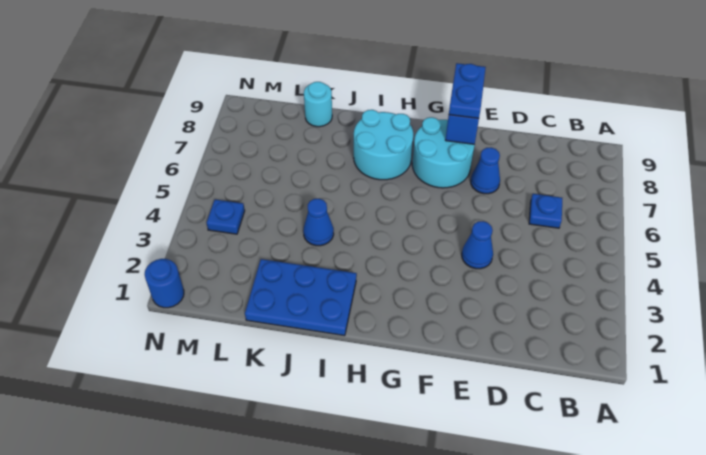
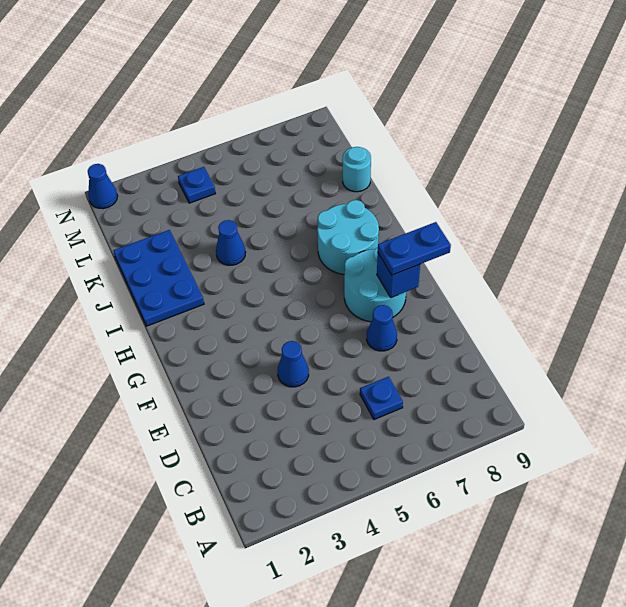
blue round brick N1 level 1 -> blue cone N1 level 1

